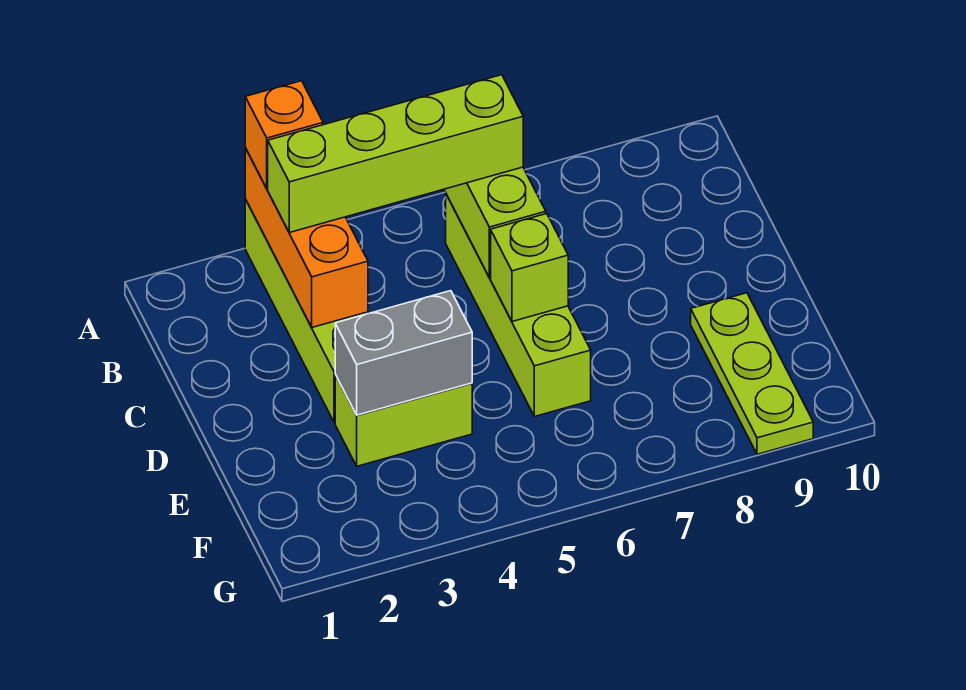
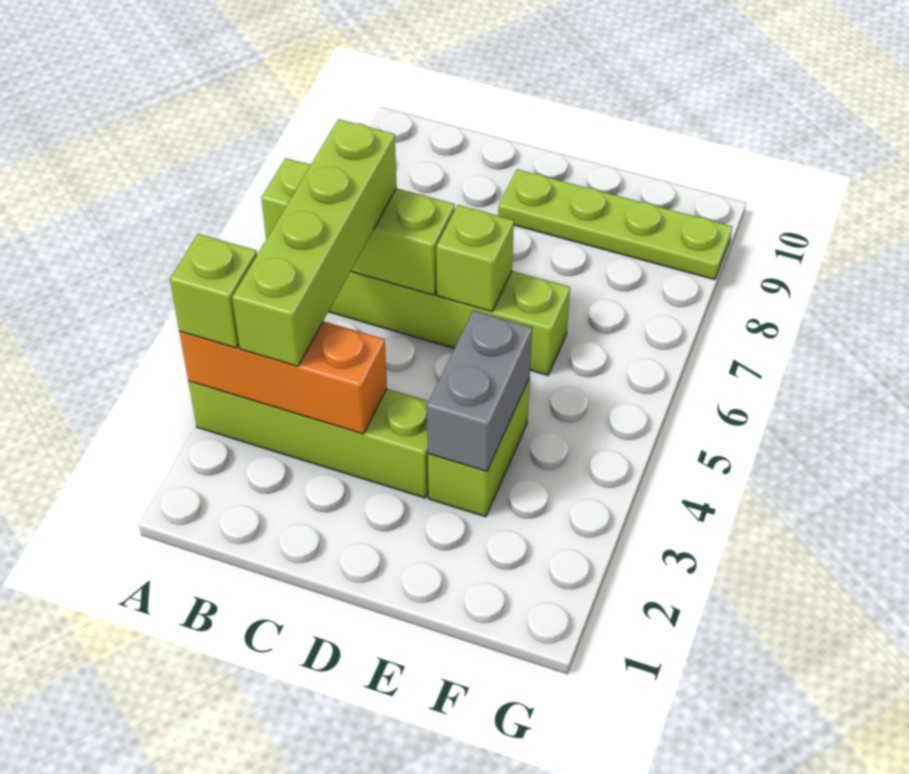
orange brick A3 level 3 -> lime brick A3 level 3
lime plate E9:G9 level 1 -> lime plate D9:G9 level 1

